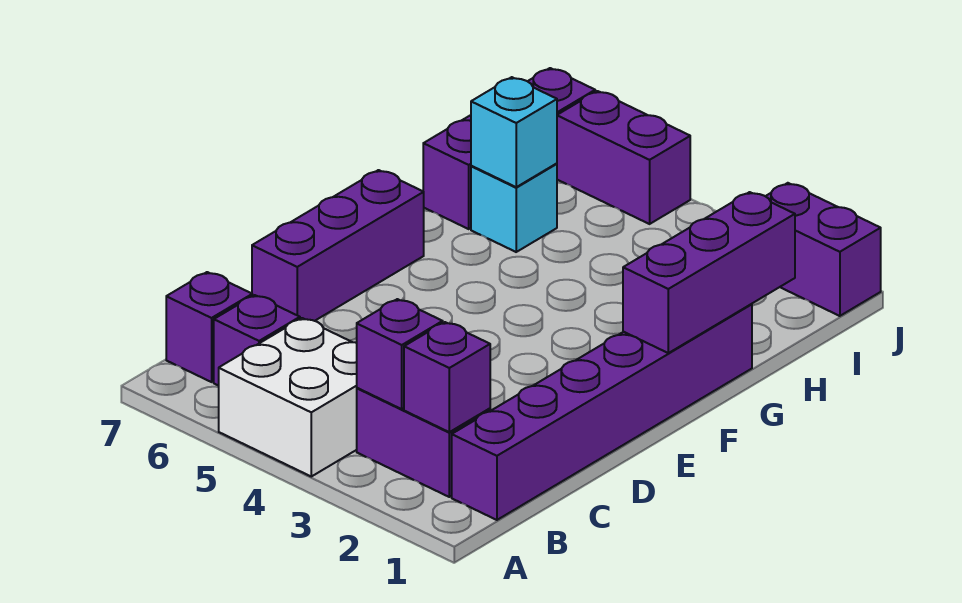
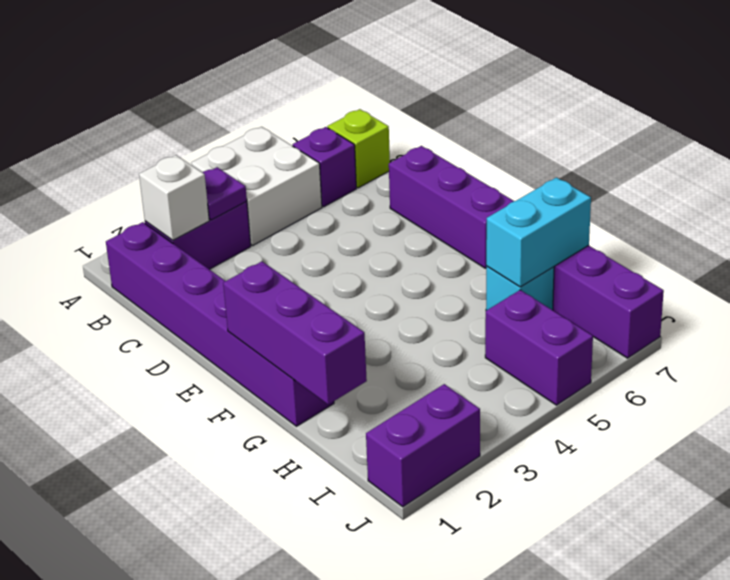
purple brick B2 level 2 -> white brick B2 level 2
purple brick B3 level 2 -> purple plate B3 level 2
purple brick B7 level 1 -> lime brick B7 level 1
cyan brick H6 level 2 -> cyan brick H6:H7 level 2
purple brick J5:J6 level 1 -> purple brick I5:J5 level 1

